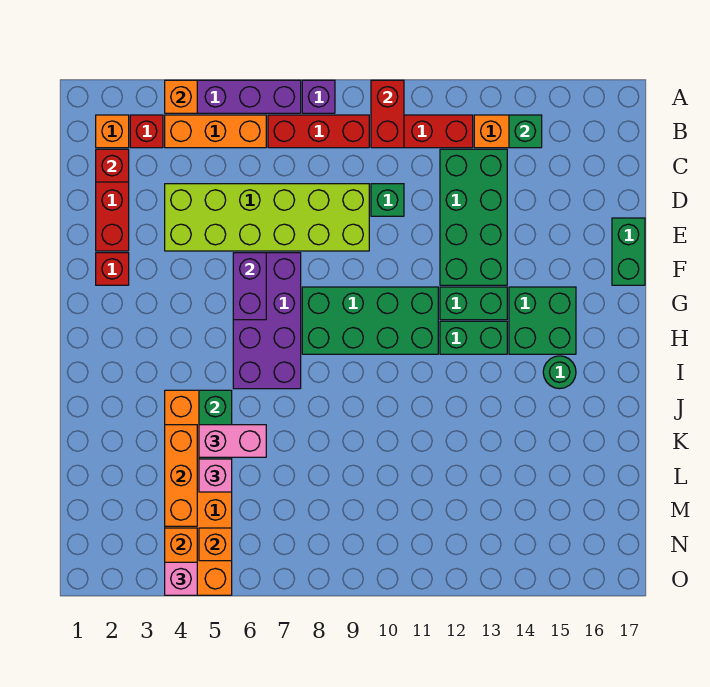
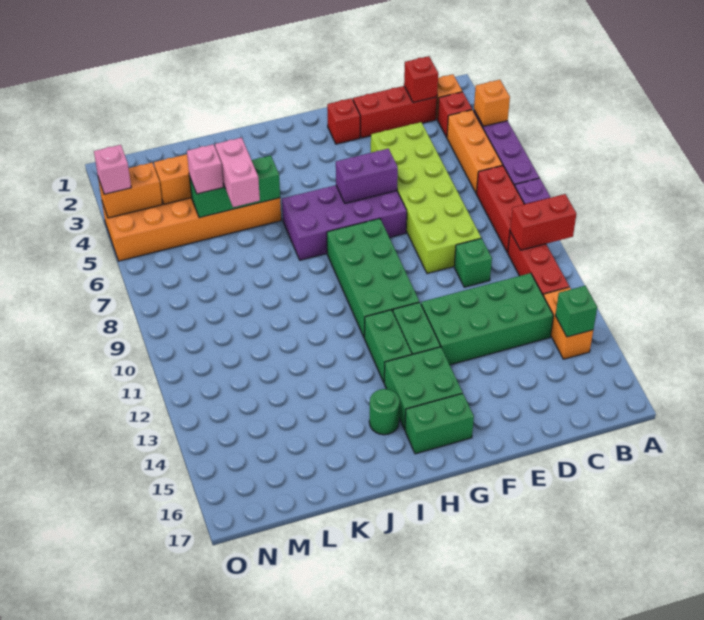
green brick E17:F17 level 1 -> green brick G16:H16 level 1
orange brick N5 level 2 -> none

